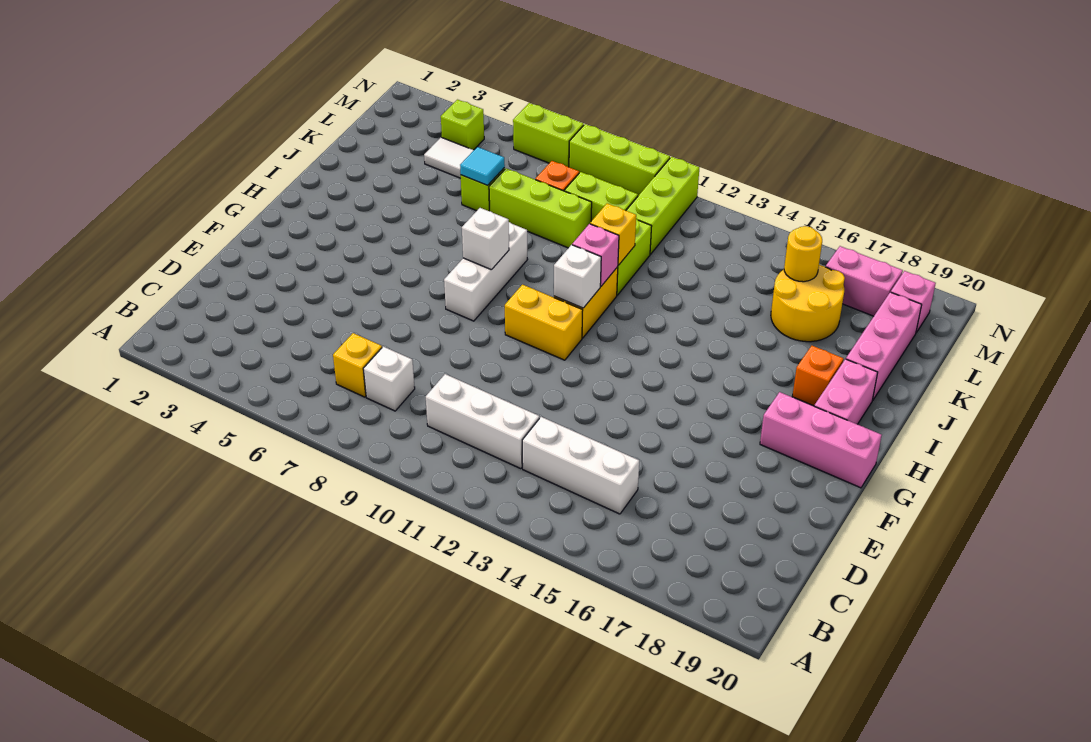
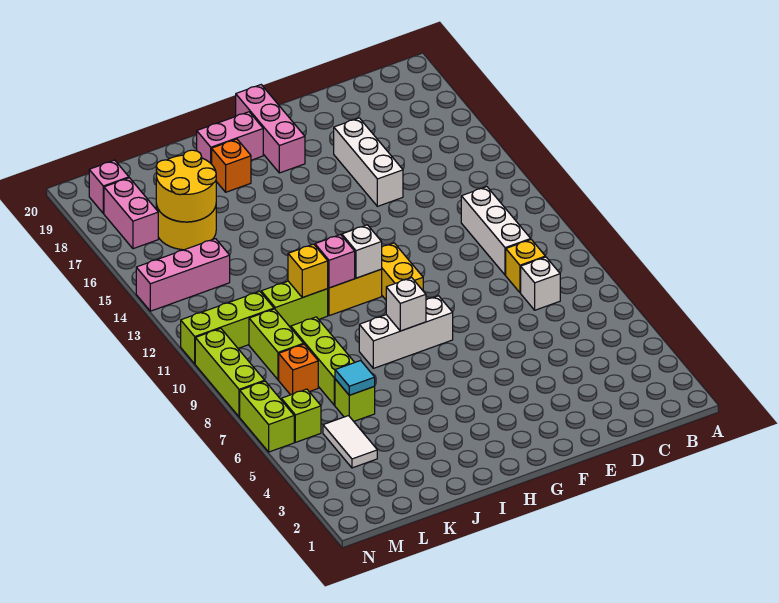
yellow brick C7 level 1 -> yellow brick C9 level 1
white brick C13:C15 level 1 -> white brick E15:E17 level 1
pink brick J19:L19 level 1 -> pink brick L14:N14 level 1
yellow round brick L16 level 2 -> yellow round brick K16:L17 level 2
lime brick M4 level 1 -> lime brick M6 level 1

